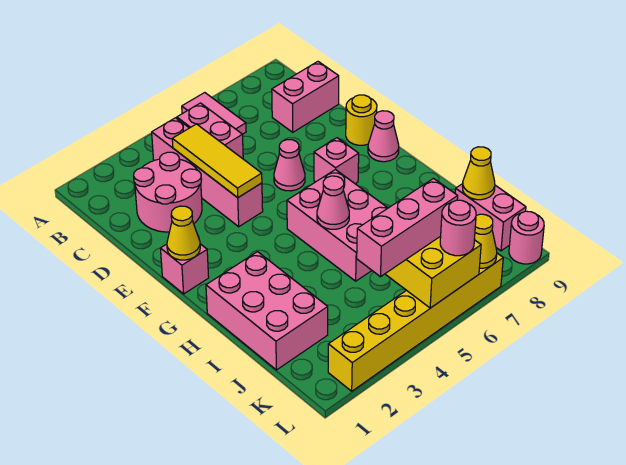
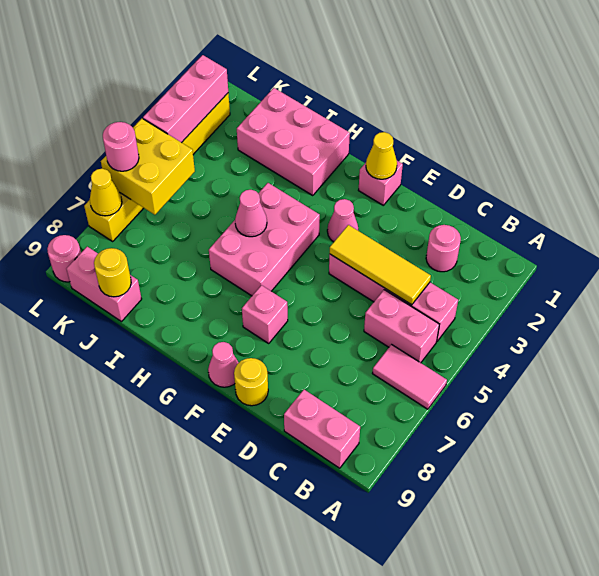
pink round brick C2:D3 level 1 -> pink round brick C2 level 1
pink brick C8:C9 level 1 -> pink brick B9:C9 level 1
pink cone E6 level 1 -> pink cone F3 level 1
pink brick G5:I6 level 1 -> pink brick G4:H6 level 1
yellow cone J9 level 2 -> yellow round brick J9 level 2
pink brick K4:K6 level 3 -> pink brick L2:L4 level 2

